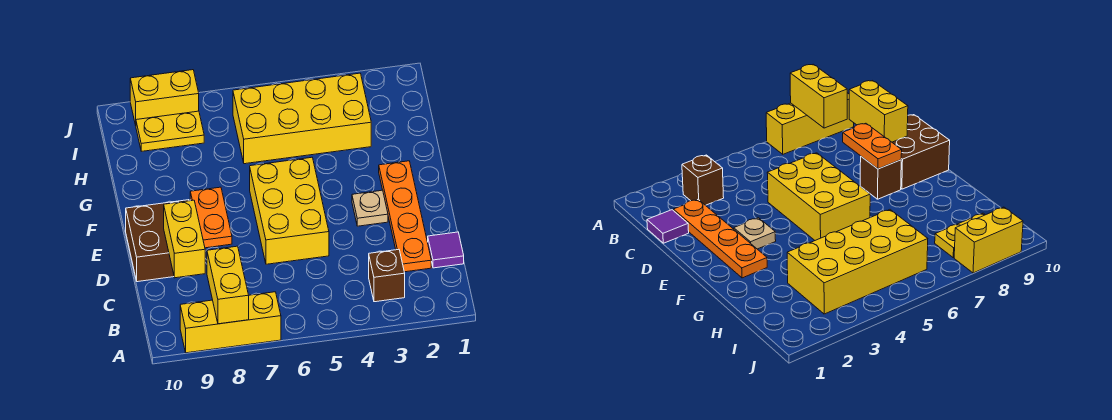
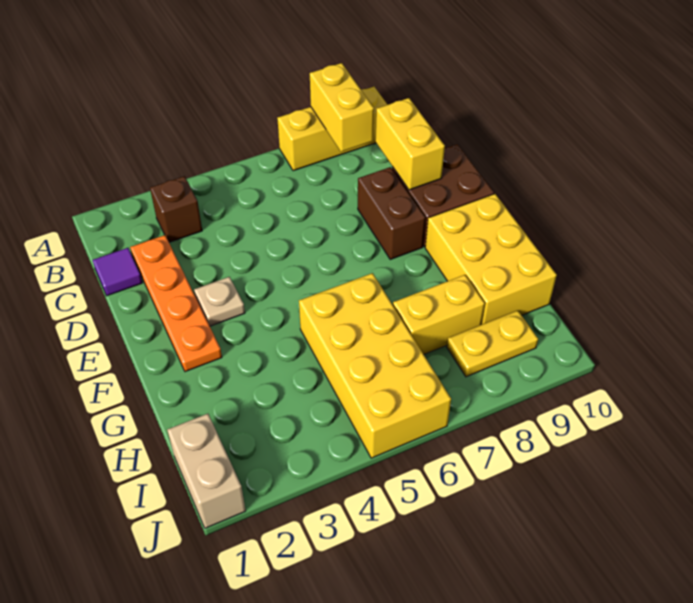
yellow brick D5:F6 level 1 -> yellow brick F9:H10 level 1
orange plate D8:E8 level 2 -> none
brown brick E8 level 1 -> brown brick D8:E8 level 1
yellow brick H3:I6 level 1 -> yellow brick G5:J6 level 1
none -> tan brick I1:J1 level 1
yellow brick J8:J9 level 1 -> yellow brick H7:H8 level 1

